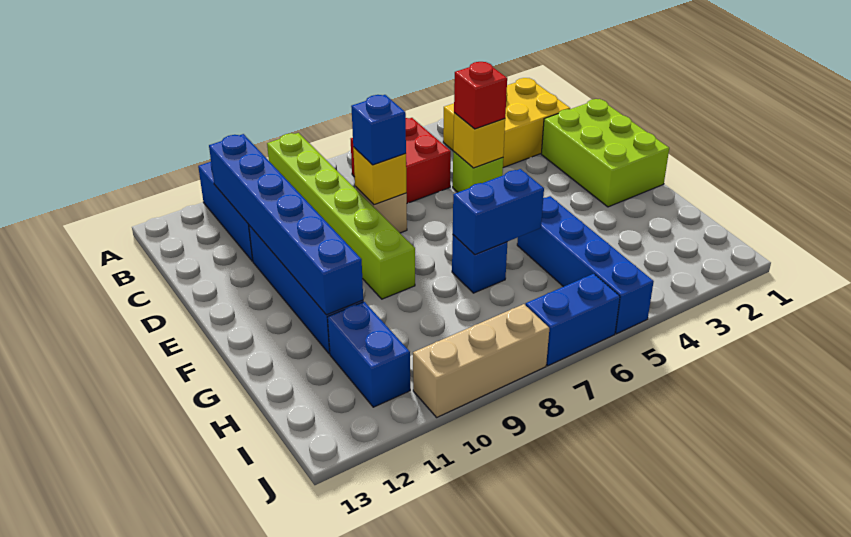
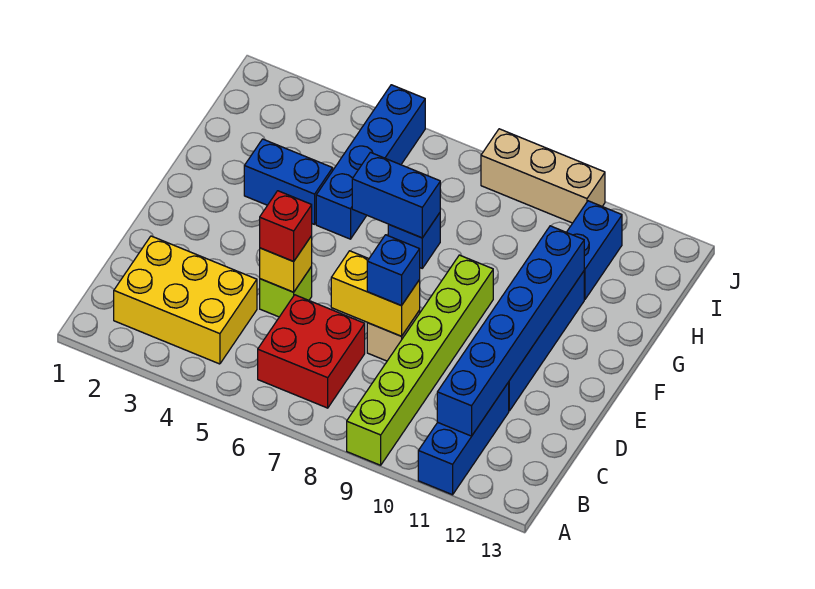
lime brick D1:F2 level 1 -> none
yellow brick D8 level 2 -> yellow brick D7:D8 level 2
blue brick J6:J7 level 1 -> blue brick G3:G4 level 1

